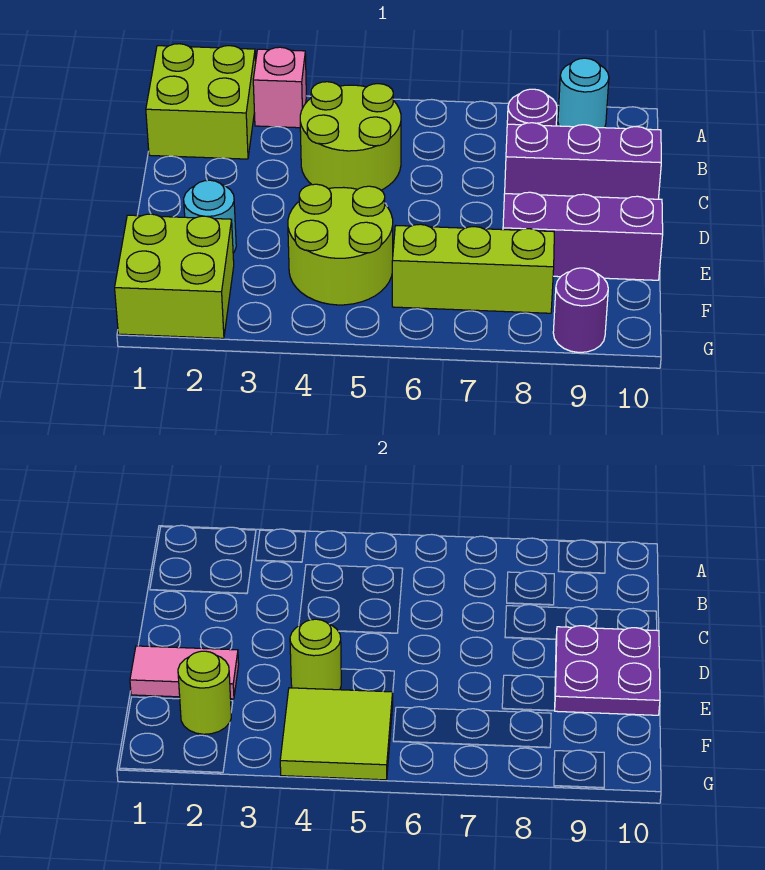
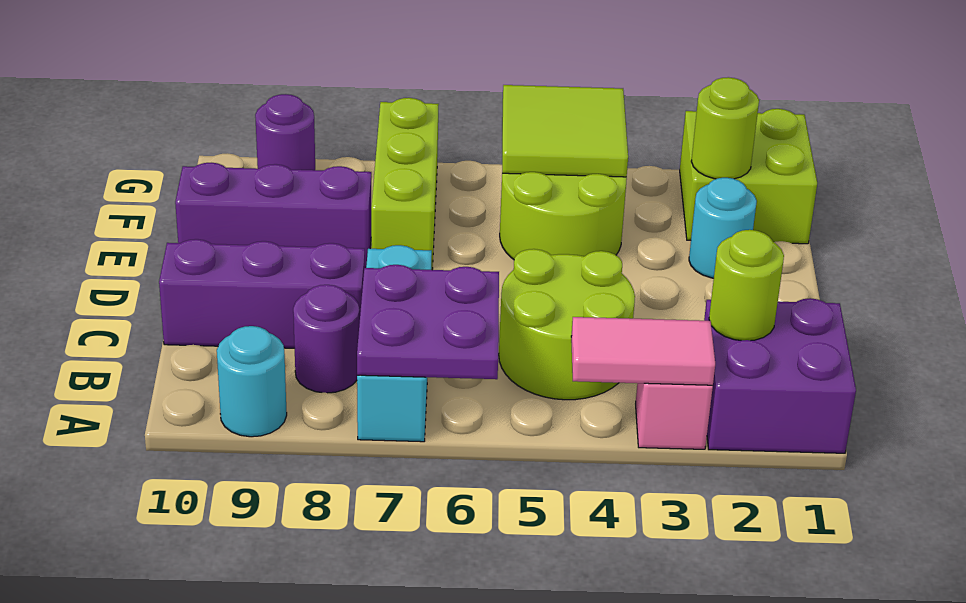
lime brick A1:B2 level 1 -> purple brick A1:B2 level 1
none -> cyan brick A7:C7 level 1
purple plate D9:E10 level 2 -> purple plate A6:B7 level 2
pink tile E1:E2 level 2 -> pink tile A3:A4 level 2
lime round brick E4 level 2 -> lime round brick B2 level 2
lime brick F6:F8 level 1 -> lime brick E7:G7 level 1

